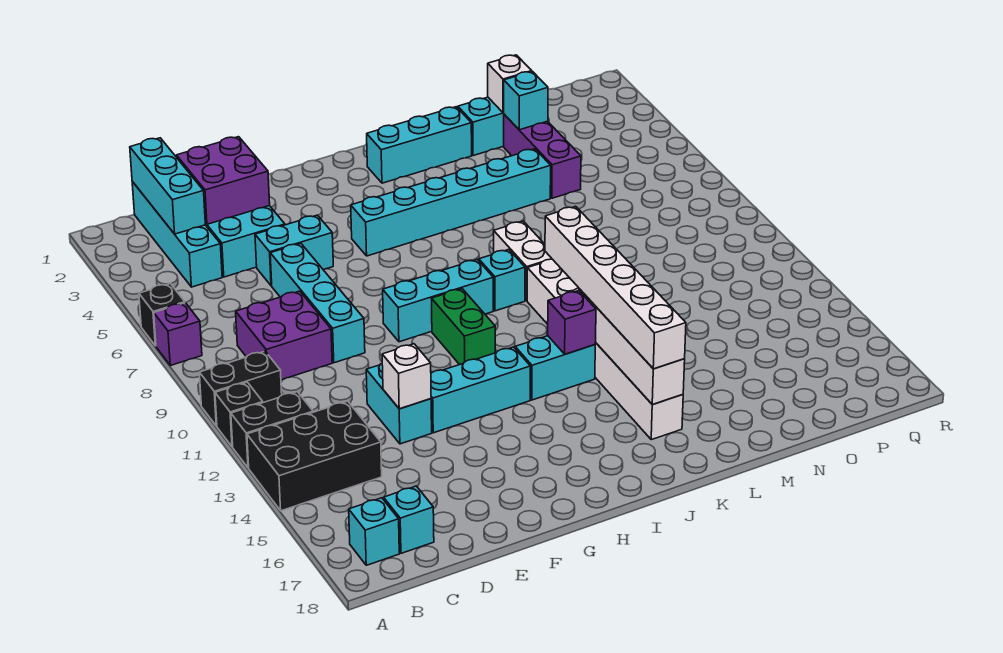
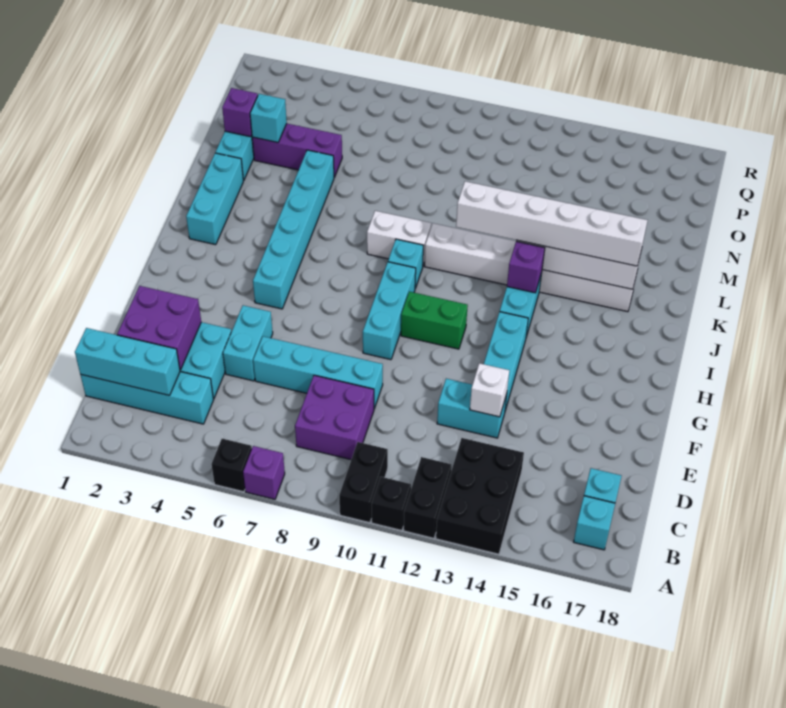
white brick N2 level 2 -> purple brick N2 level 2

